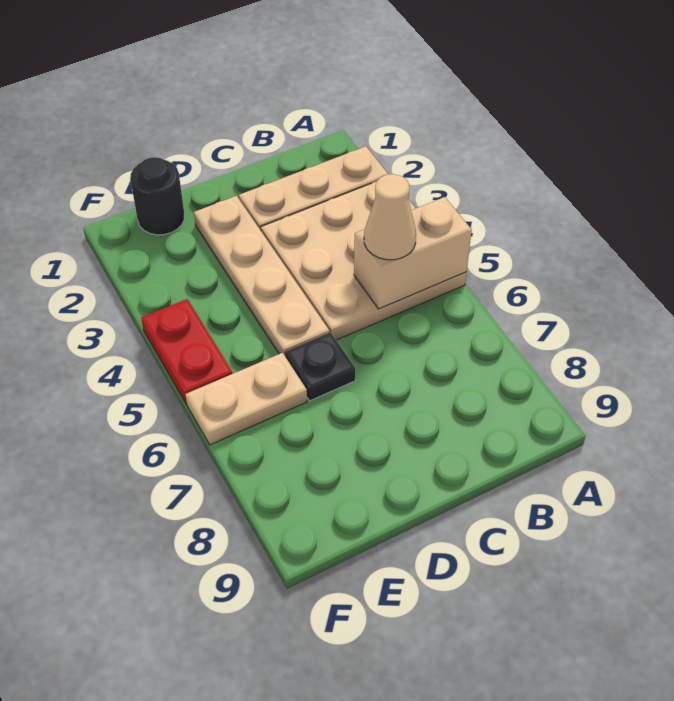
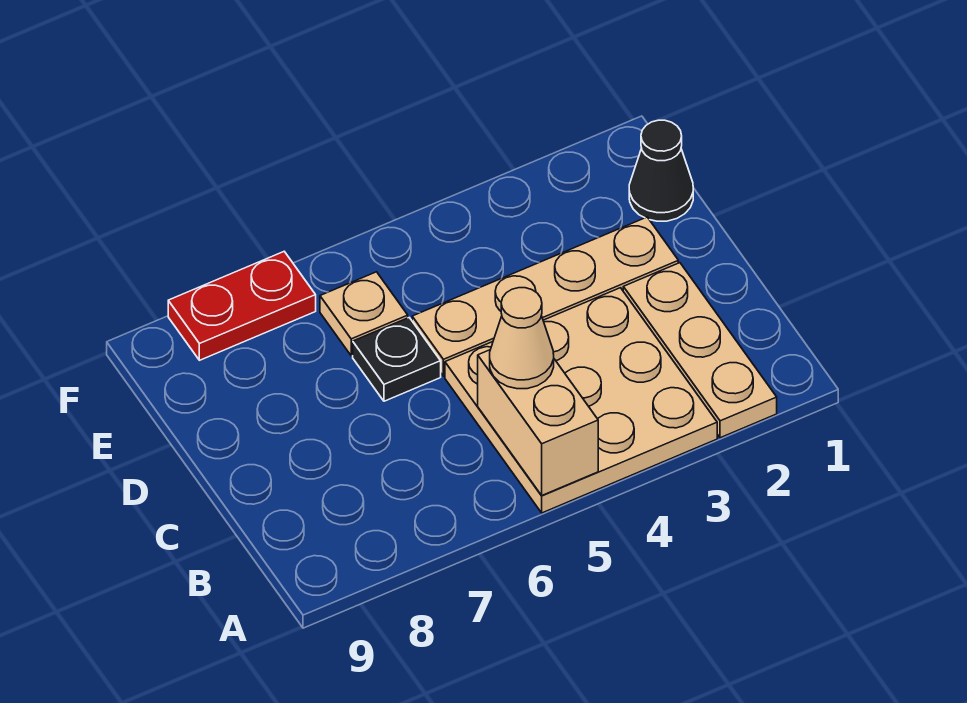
black round brick E1 level 1 -> black cone E1 level 1
tan plate E6:F6 level 1 -> tan plate E6 level 1
red plate F4:F5 level 1 -> red plate F7:F8 level 1

